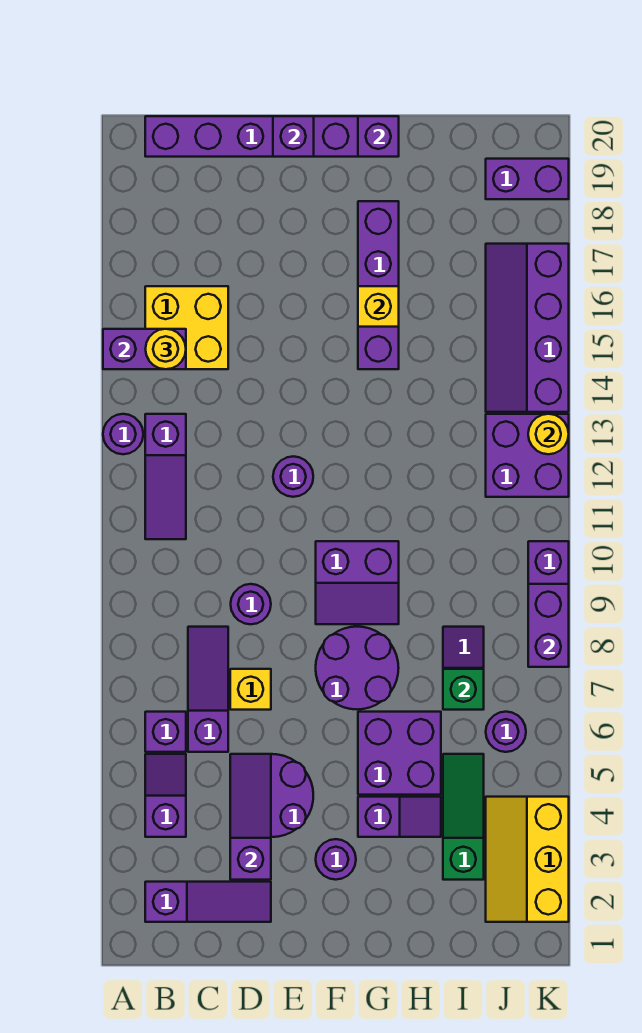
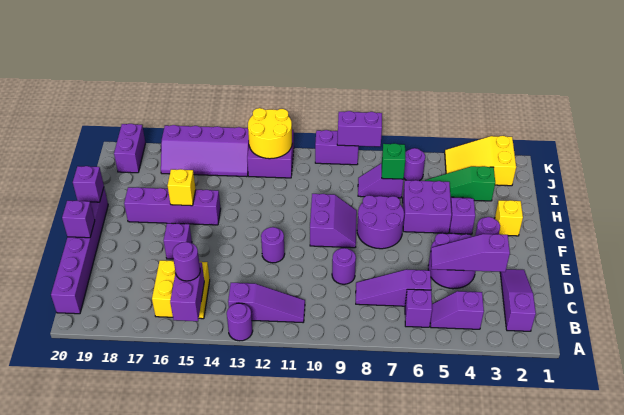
yellow round brick B15 level 3 -> purple round brick B15 level 3
yellow brick D7 level 1 -> yellow brick G2 level 1
none -> purple brick E16 level 1
yellow slope J2:K4 level 1 top K -> yellow slope J2:K4 level 1 top 2
yellow round brick K13 level 2 -> yellow round brick J12:K13 level 2

